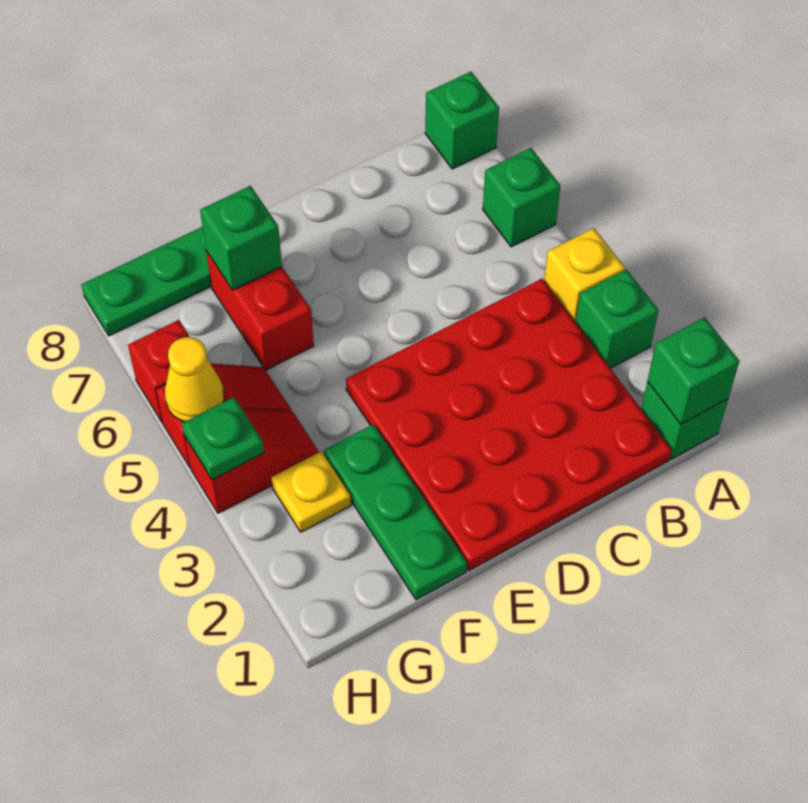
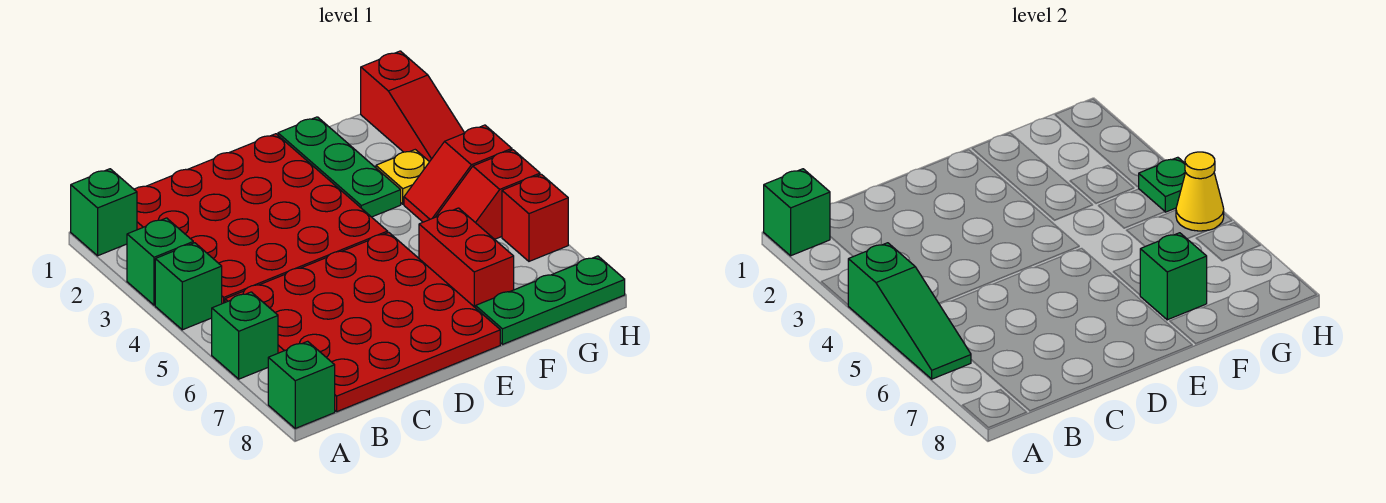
yellow brick A4 level 1 -> green brick A4 level 1
none -> green slope A4:A6 level 2 top 4
none -> red plate B5:E8 level 1
none -> red slope H1:H3 level 1 top 1

